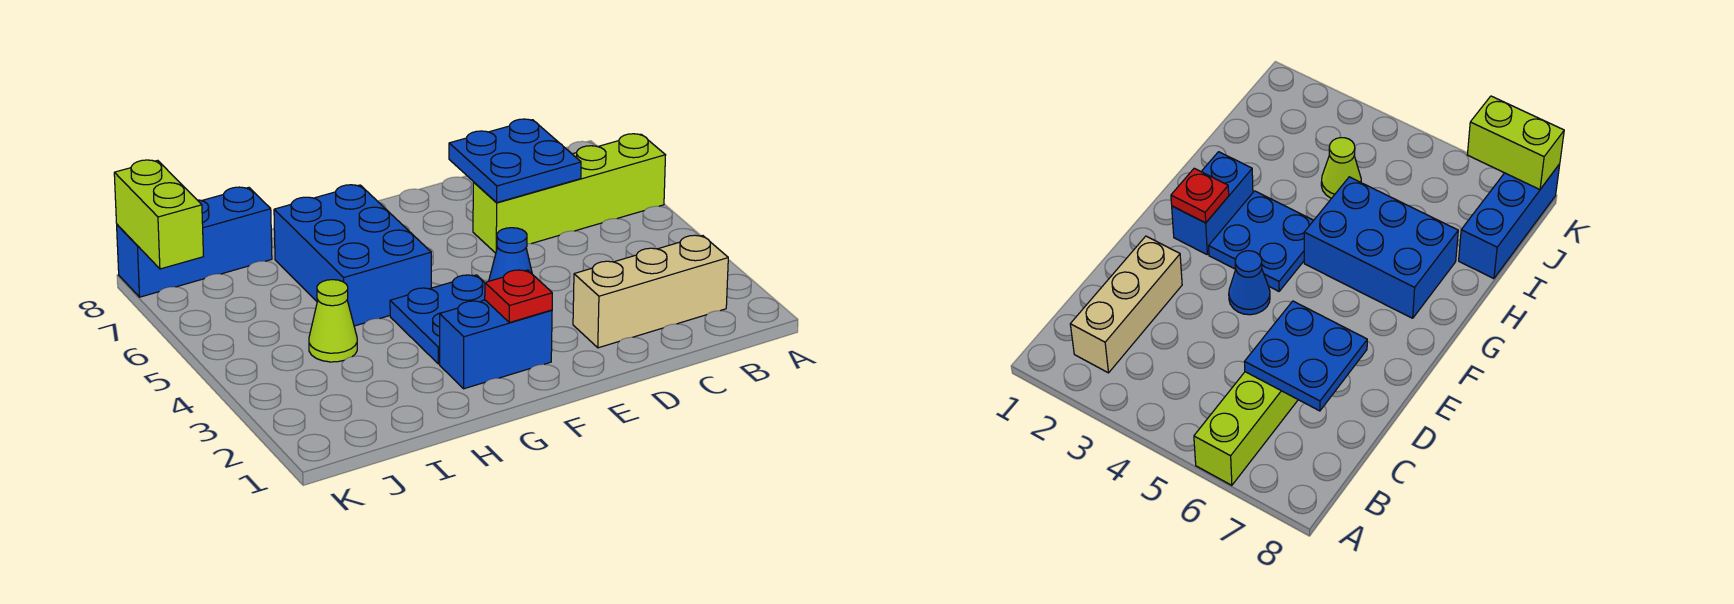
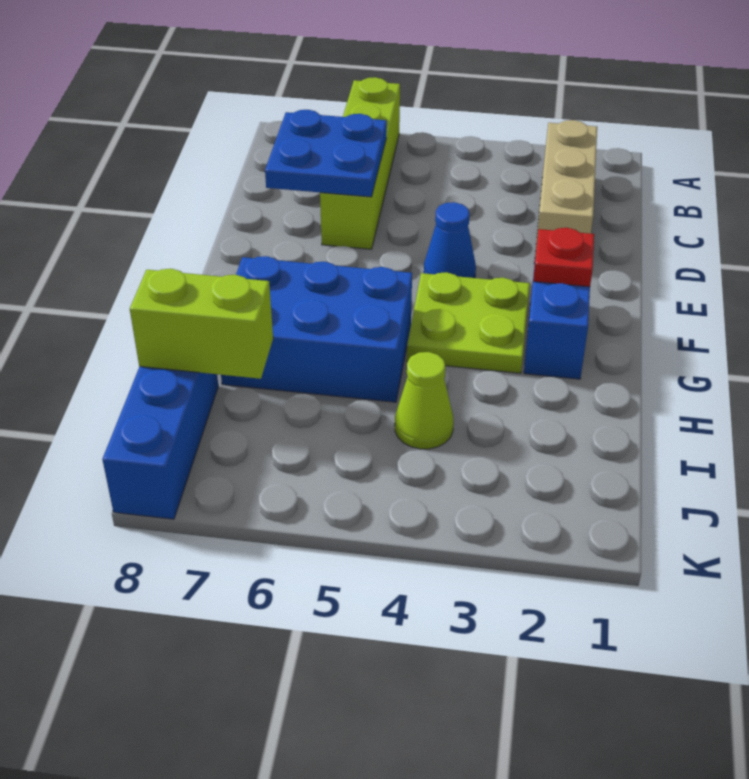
blue plate F3:G4 level 1 -> lime plate F3:G4 level 1
lime brick K7:K8 level 2 -> lime brick I7:I8 level 2

